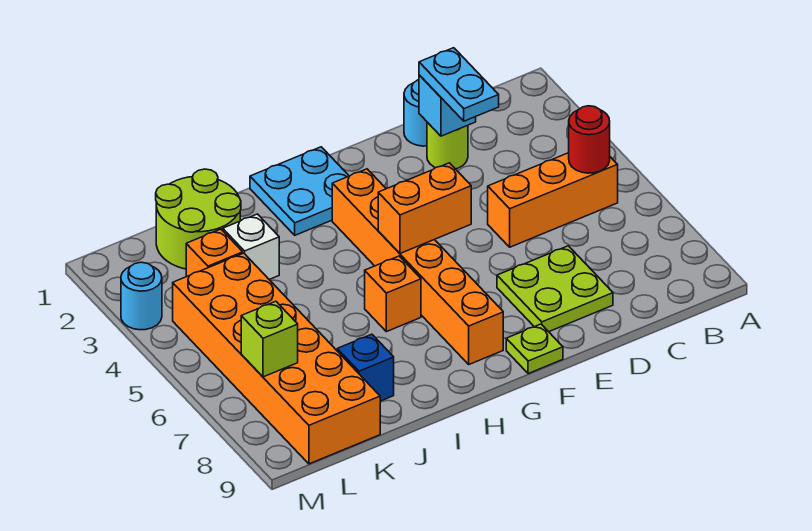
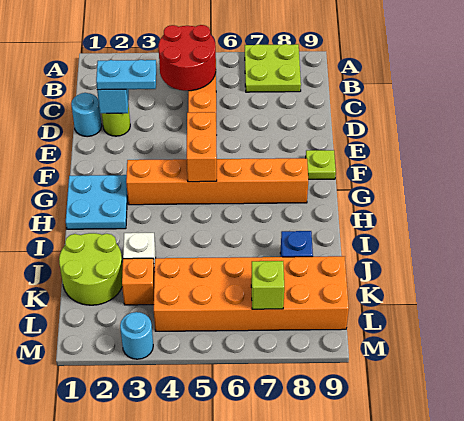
red round brick B5 level 2 -> red round brick B4:C5 level 2
lime plate D7:E8 level 1 -> lime plate A7:B8 level 1
orange brick H6 level 1 -> none

